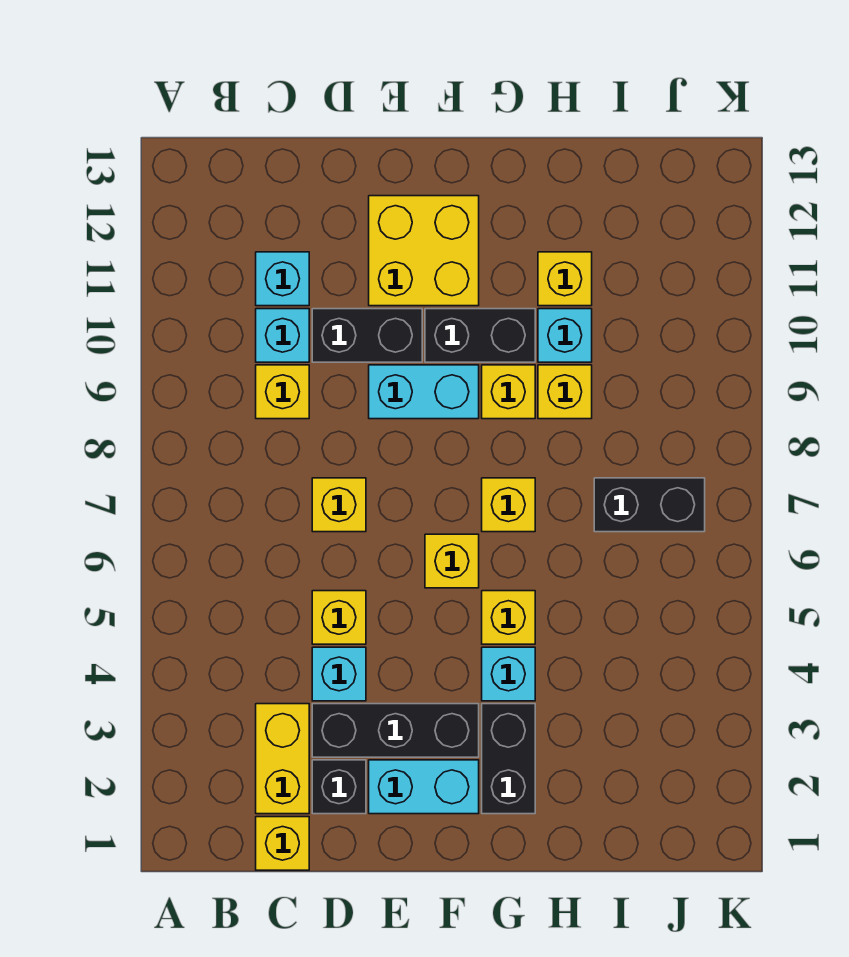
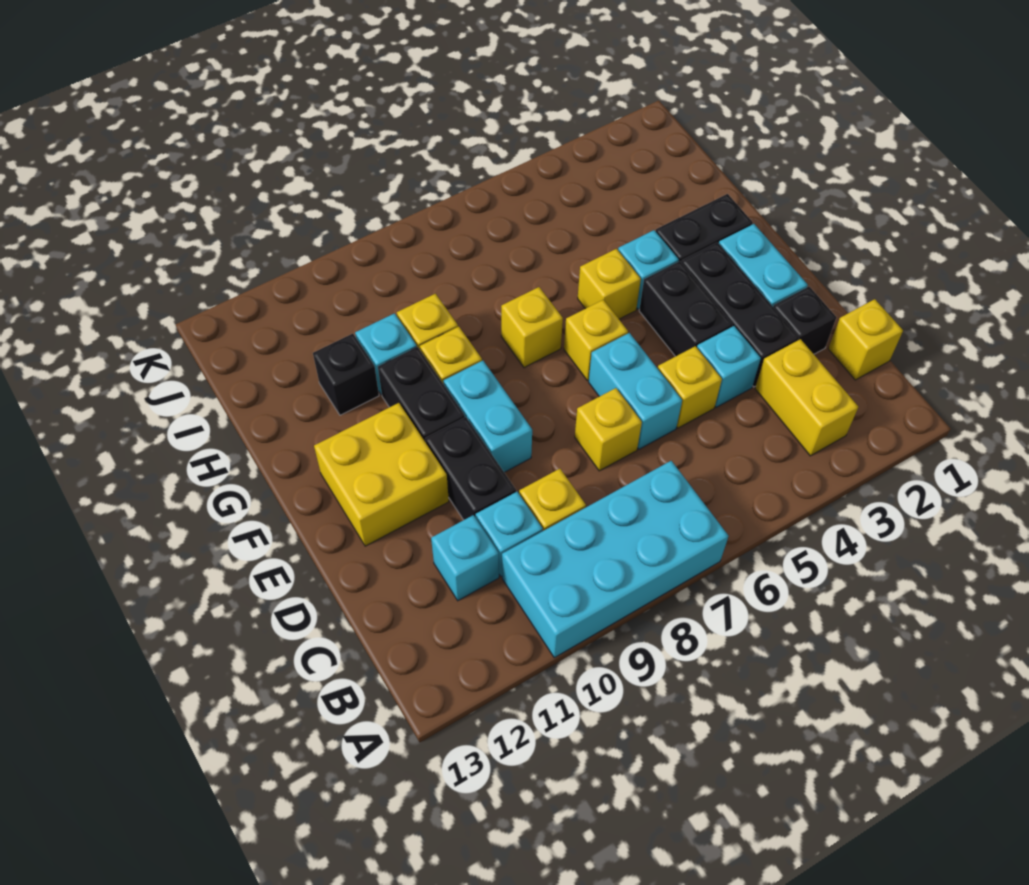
none -> cyan brick A7:B10 level 1
yellow brick C2:C3 level 1 -> yellow brick B3:C3 level 1
none -> cyan brick D6:E6 level 1
yellow brick H11 level 1 -> black brick H11 level 1
black brick I7:J7 level 1 -> black brick E4:F4 level 1

